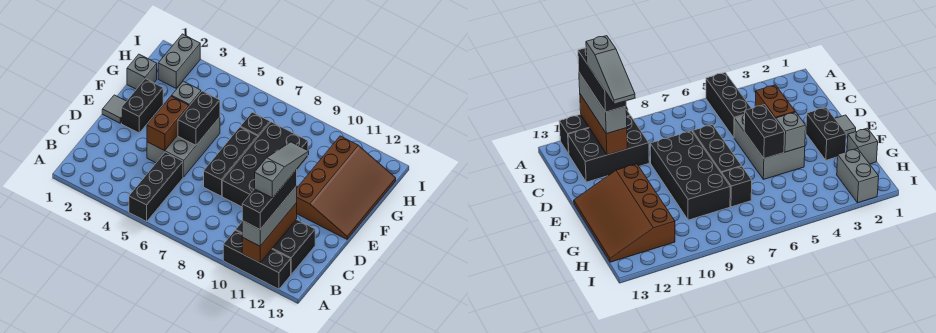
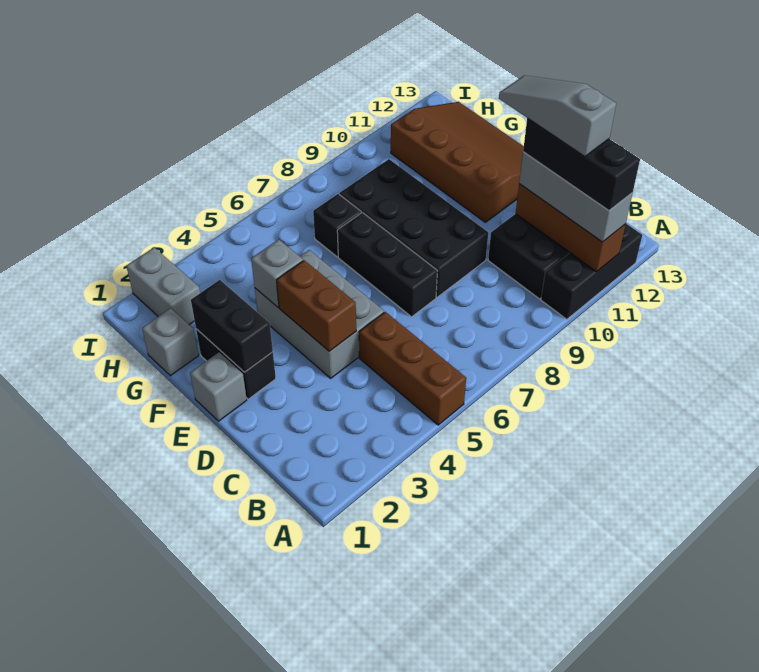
black brick A5:C5 level 1 -> brown brick A5:C5 level 1
grey tile E1 level 1 -> grey brick E1 level 1
black brick E5:F5 level 2 -> black brick E2:F2 level 2

